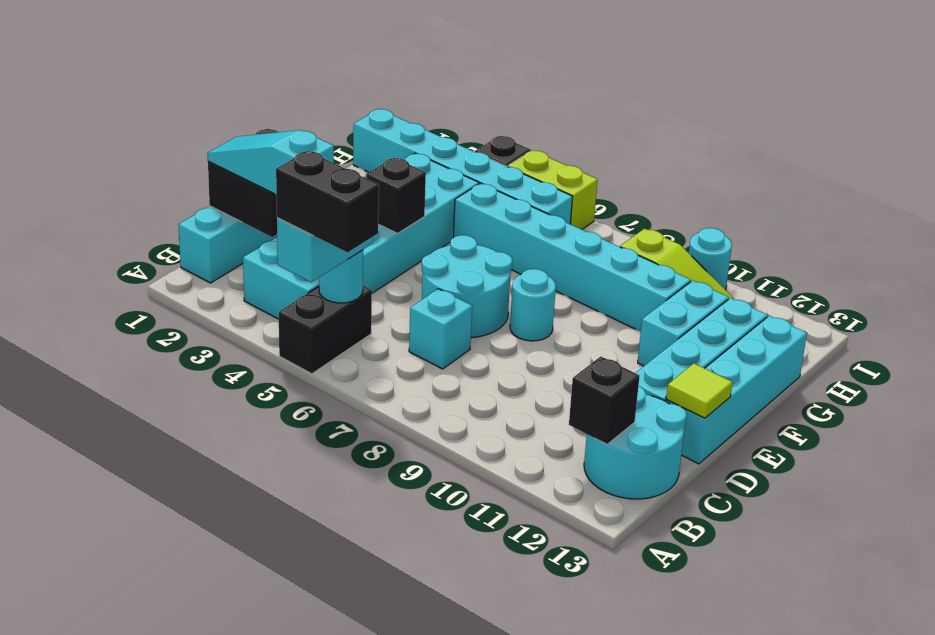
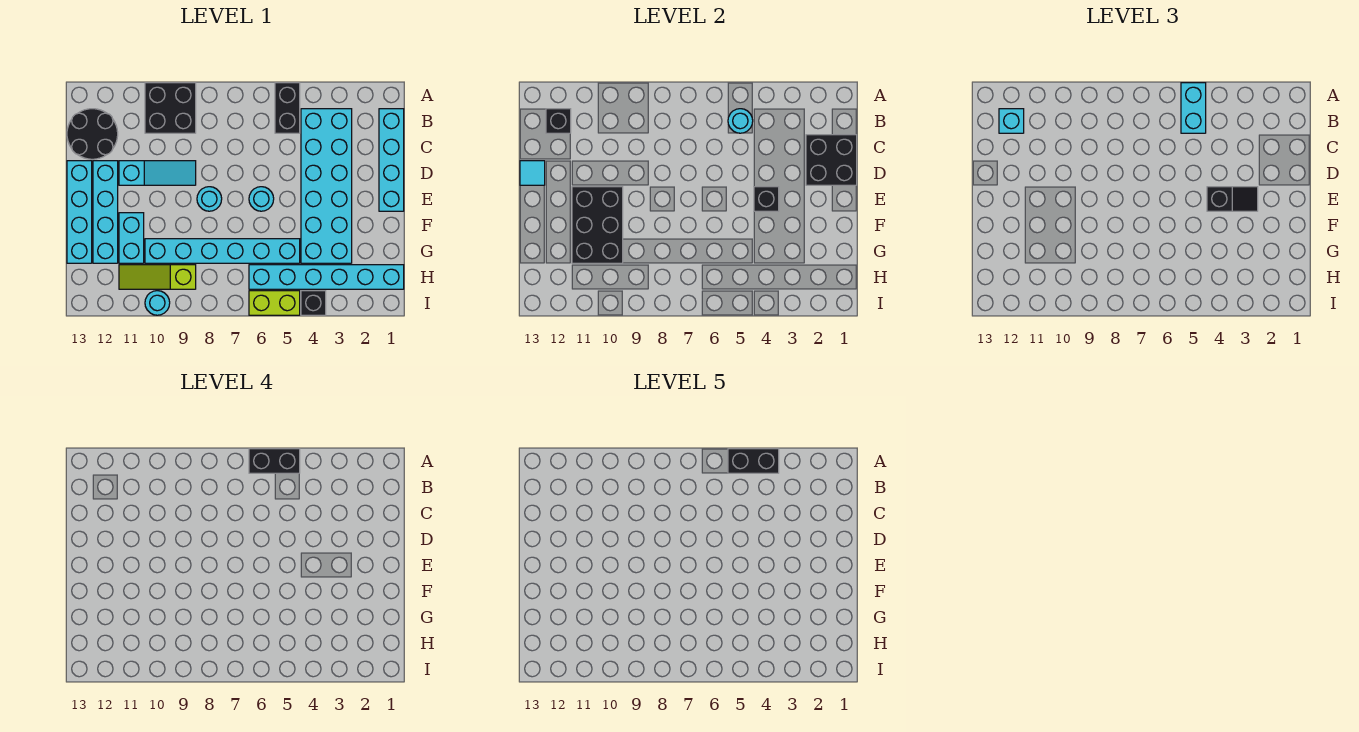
none -> black brick A4:A5 level 5
none -> black brick A9:B10 level 1
cyan round brick B12:C13 level 1 -> black round brick B12:C13 level 1
cyan slope C1:C3 level 3 top 3 -> cyan slope D9:D11 level 1 top 11
cyan brick C7 level 1 -> cyan brick B12 level 3
cyan round brick D6:E7 level 1 -> cyan round brick E6 level 1
lime tile D13 level 2 -> cyan tile D13 level 2
none -> black slope E3:E4 level 3 top 4
none -> black brick E10:G11 level 2

